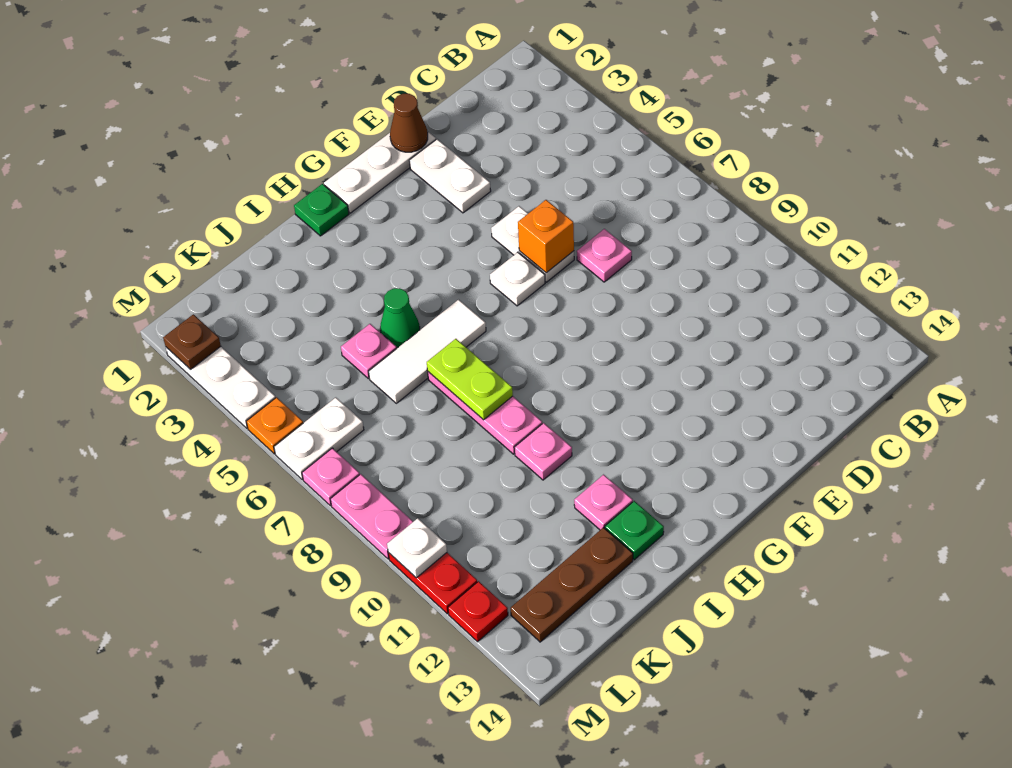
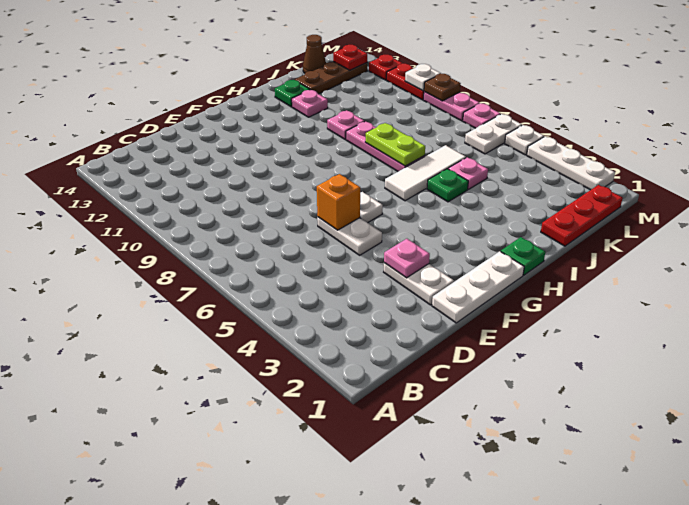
pink plate D7 level 1 -> pink plate E3 level 2
brown cone E1 level 2 -> brown cone K14 level 1
green cone I5 level 1 -> green plate I5 level 1
none -> red plate J1:L1 level 1
none -> red plate L13 level 2
brown plate M2 level 2 -> brown plate M9 level 2
orange plate M5 level 1 -> white plate M5 level 1

